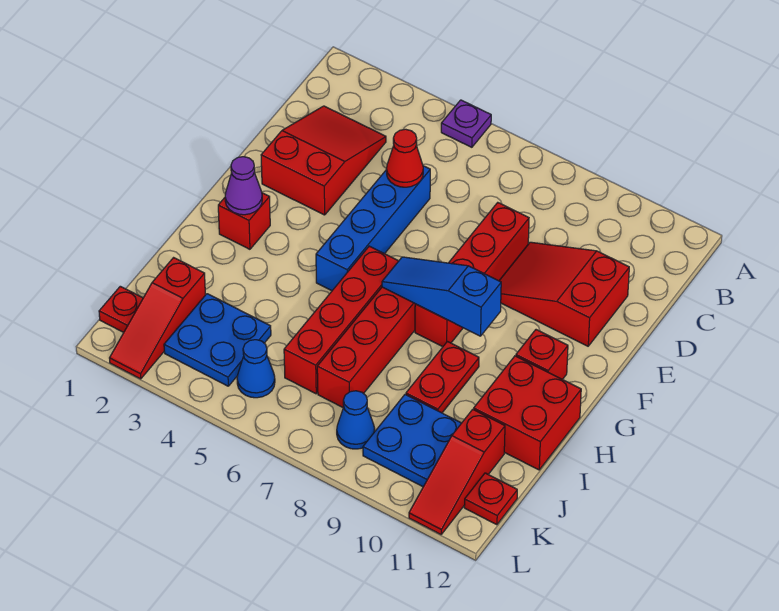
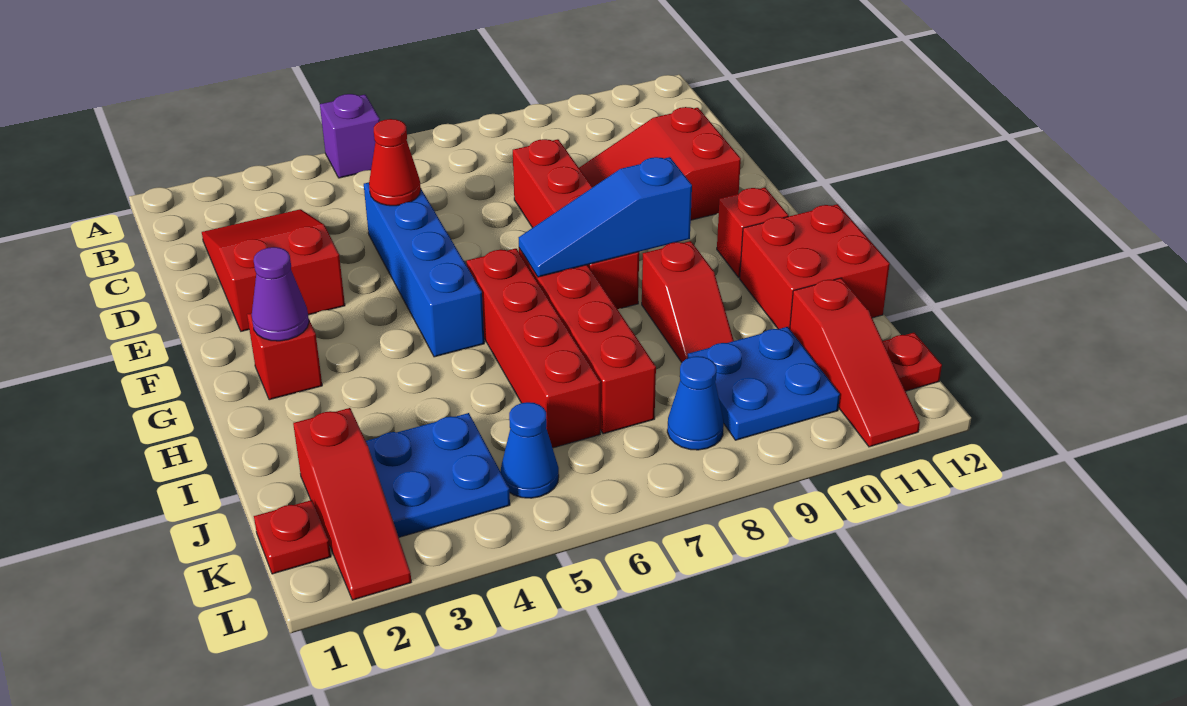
purple plate A5 level 1 -> purple brick A5 level 1
red plate H9:I9 level 1 -> red slope H9:I9 level 1 top H

